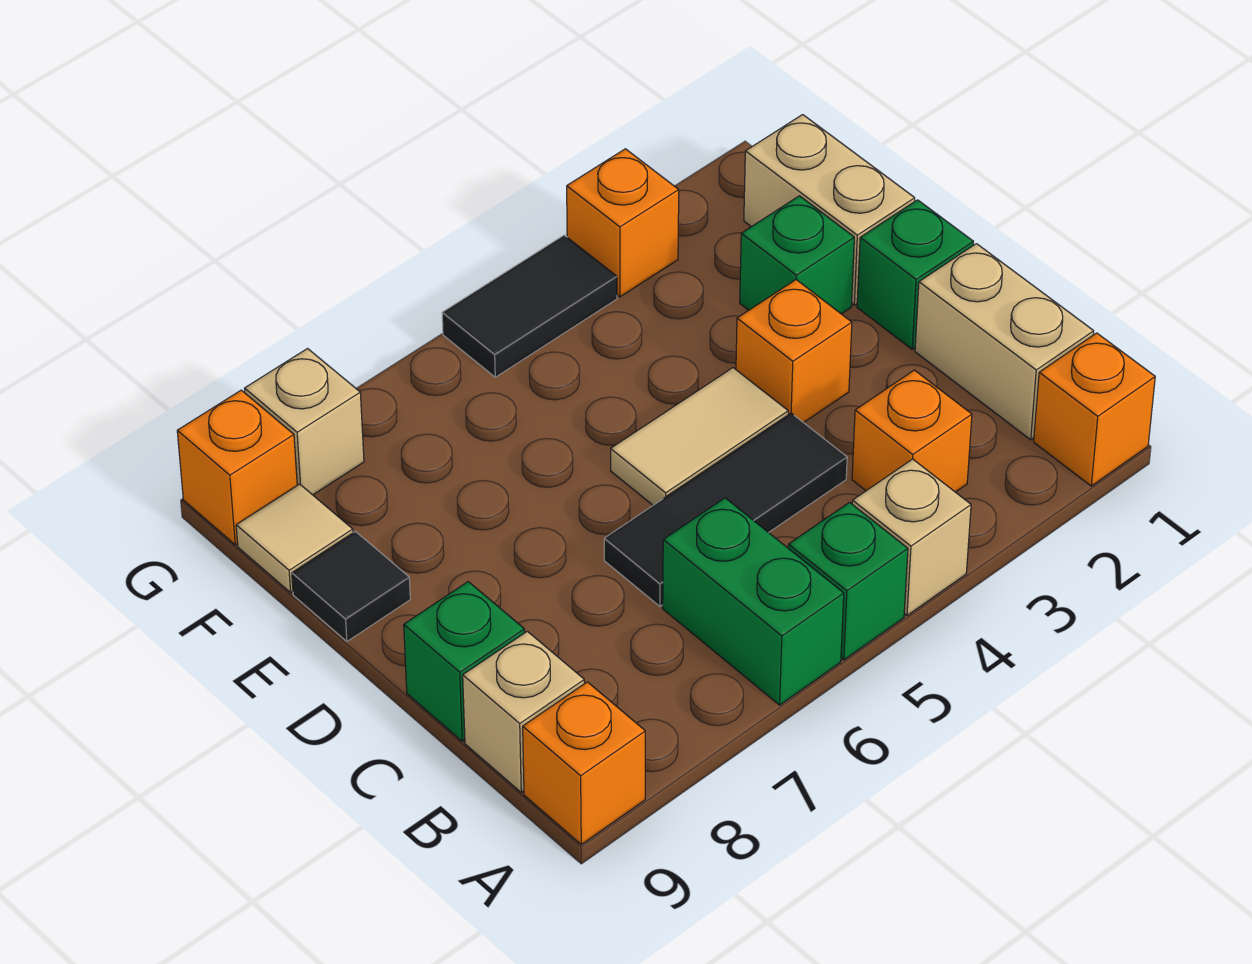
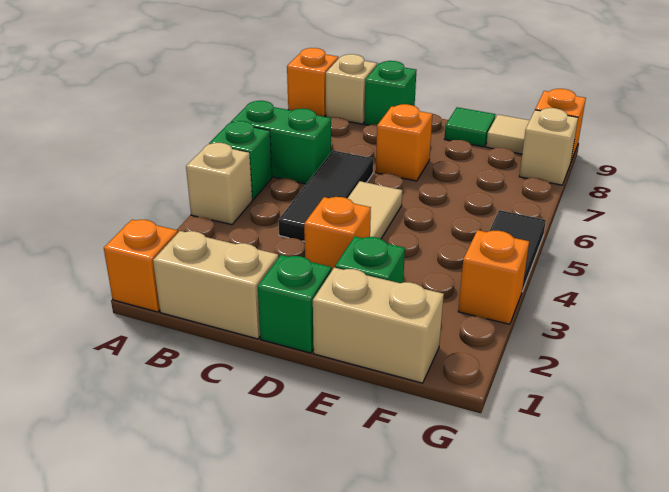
orange brick B3 level 1 -> orange brick D7 level 1
black tile E9 level 1 -> green tile E9 level 1

